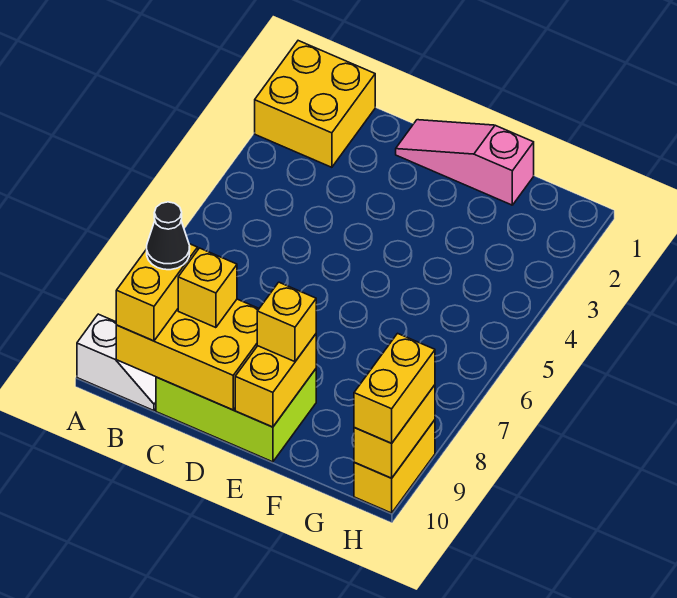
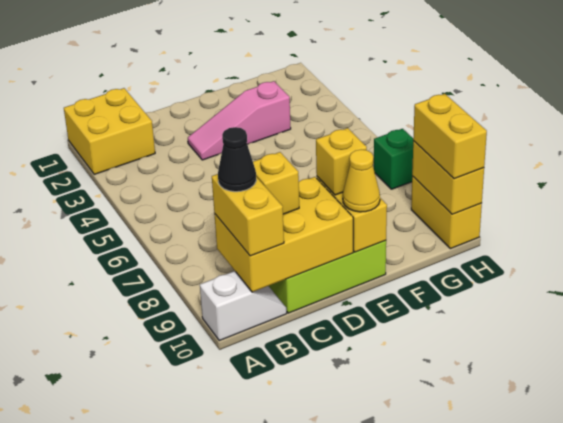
pink slope D1:F1 level 1 top F -> pink slope D3:F3 level 1 top F
none -> yellow cone E10 level 3
none -> green brick H7 level 1

